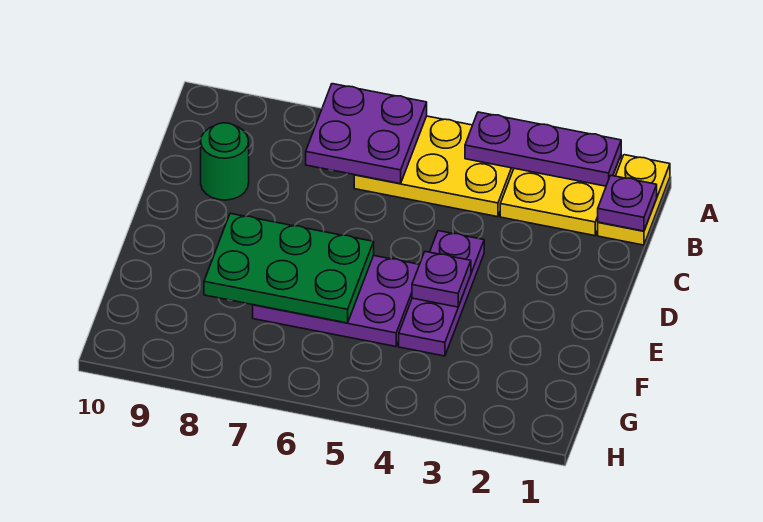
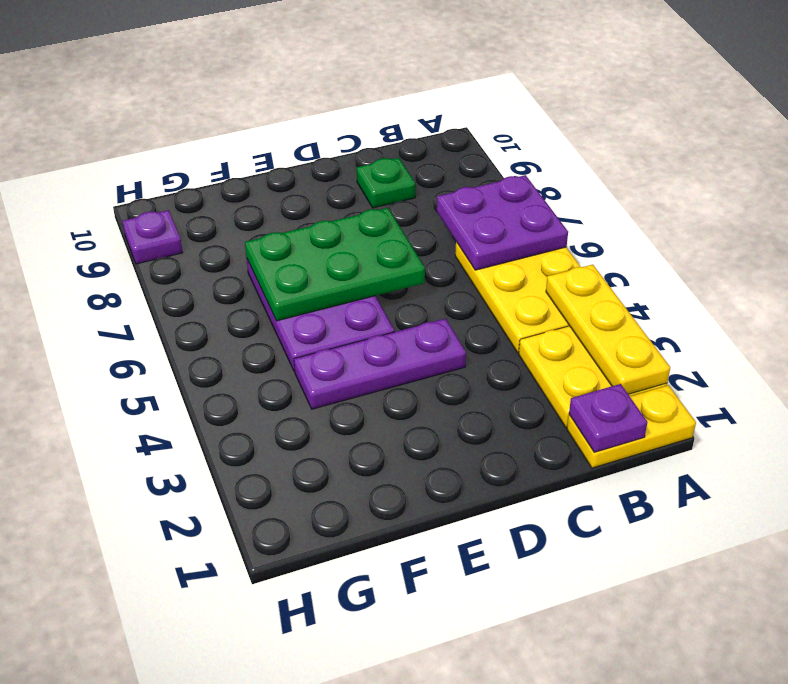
purple plate A2:A4 level 2 -> yellow plate A2:A4 level 2
green round brick C9 level 1 -> green plate C9 level 1
purple plate E4 level 2 -> purple plate H9 level 1
green plate E6:F8 level 2 -> green plate D6:F7 level 2

